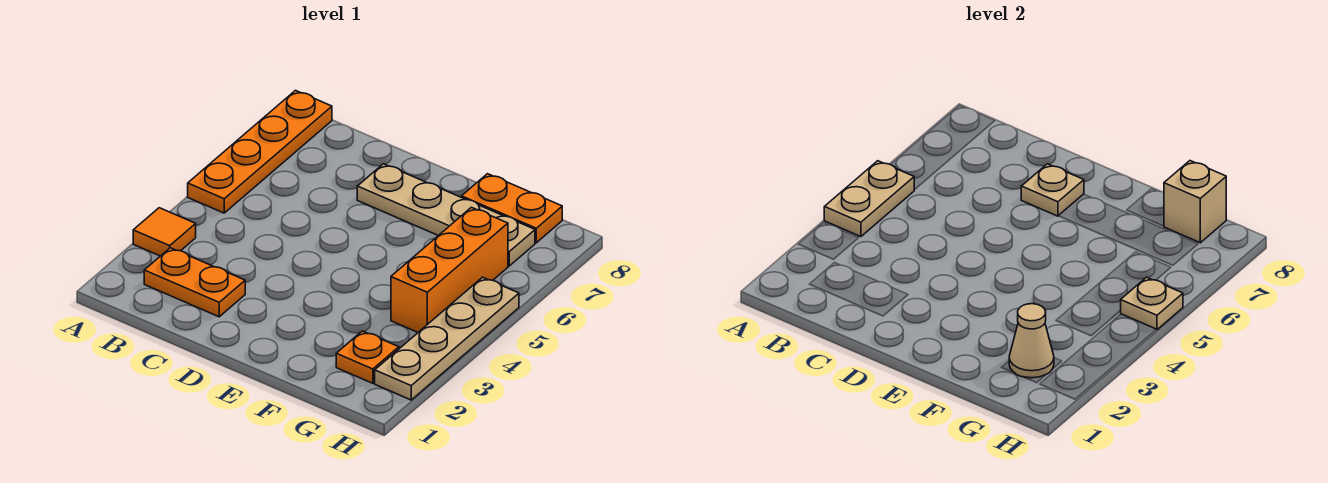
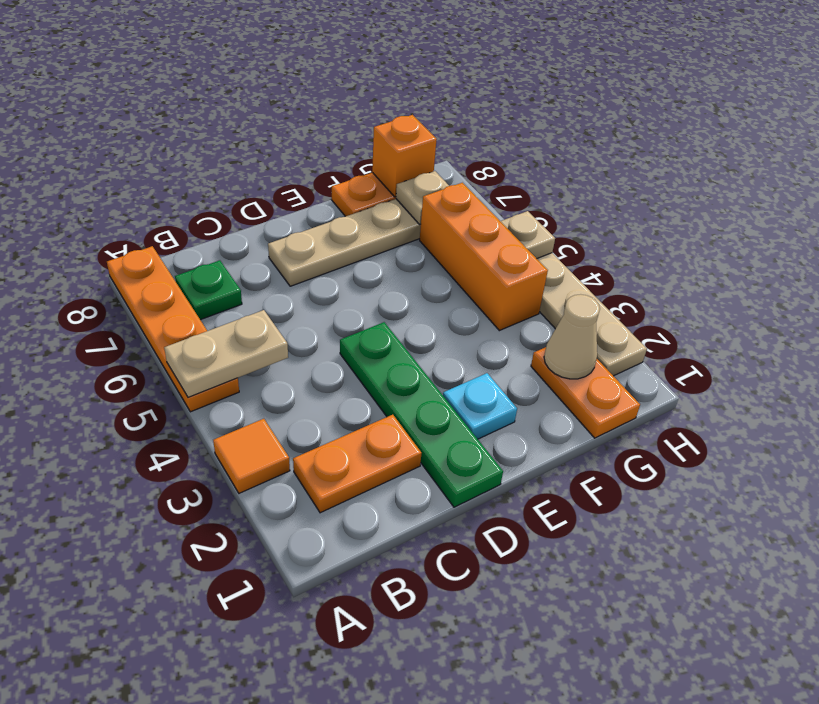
tan plate A4:A5 level 2 -> tan plate A5:B5 level 2
none -> green plate B7 level 1
none -> green plate D1:D4 level 1
tan plate D7 level 2 -> tan plate G7 level 2
none -> cyan plate E2 level 1
orange plate G2 level 1 -> orange plate G1:G2 level 1
tan brick G8 level 2 -> orange brick G8 level 2

